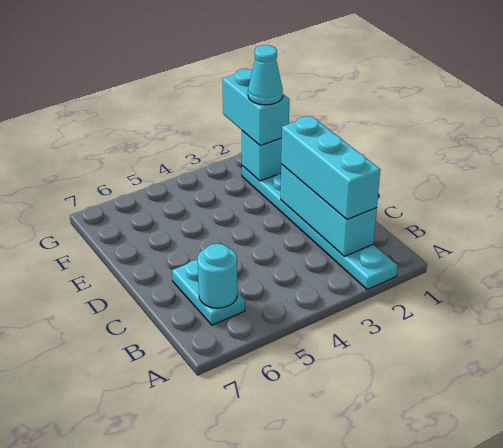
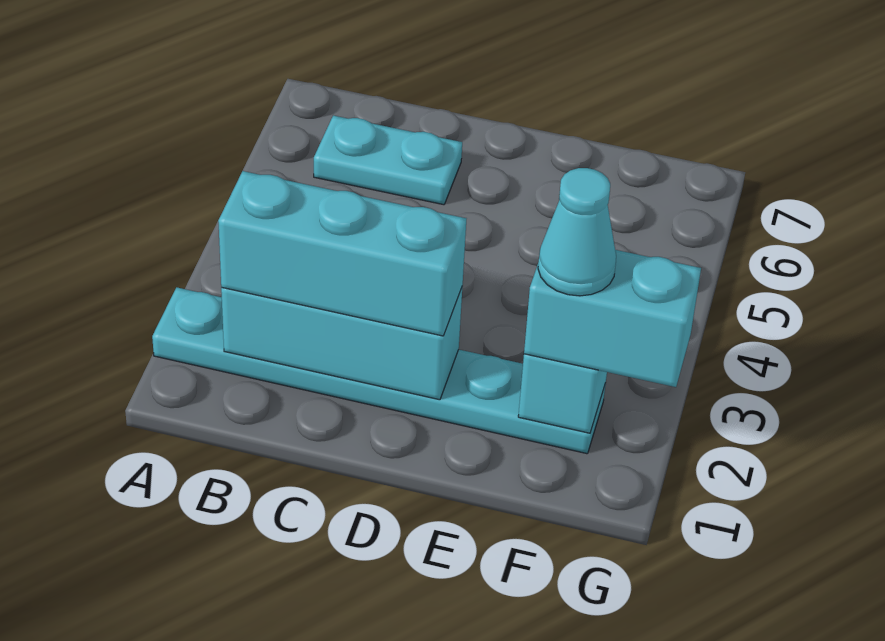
cyan round brick B6 level 2 -> none

